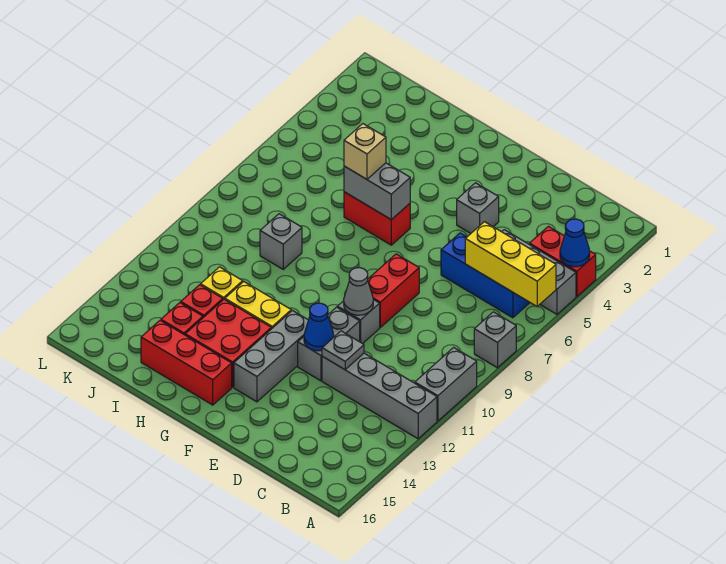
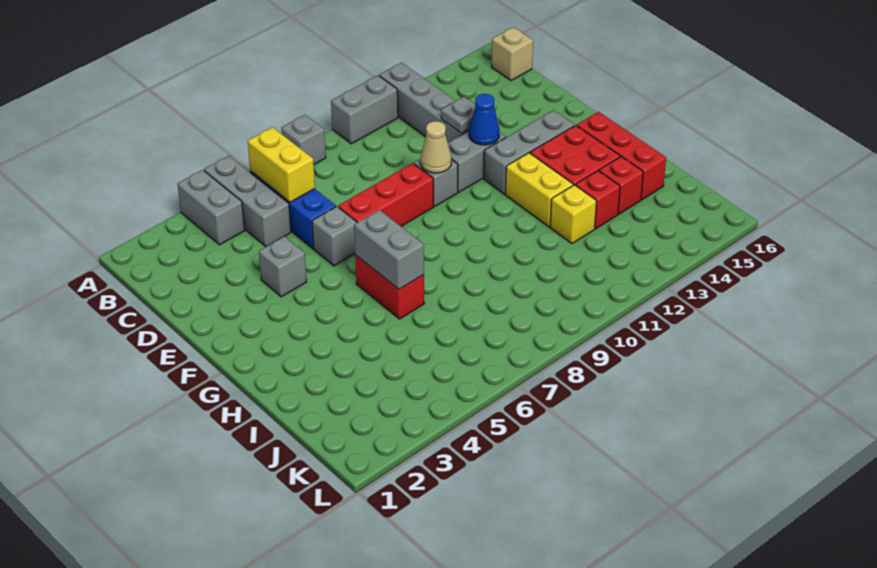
red brick A4:B4 level 1 -> grey brick A4:B4 level 1
blue cone A4 level 2 -> none
yellow brick A6:C6 level 2 -> yellow brick B6:C6 level 2
red brick E8:E9 level 1 -> red brick E7:E9 level 1
grey cone E10 level 2 -> tan cone E10 level 2
tan brick H6 level 3 -> tan brick B16 level 1
grey brick I9 level 1 -> grey brick E6 level 1

